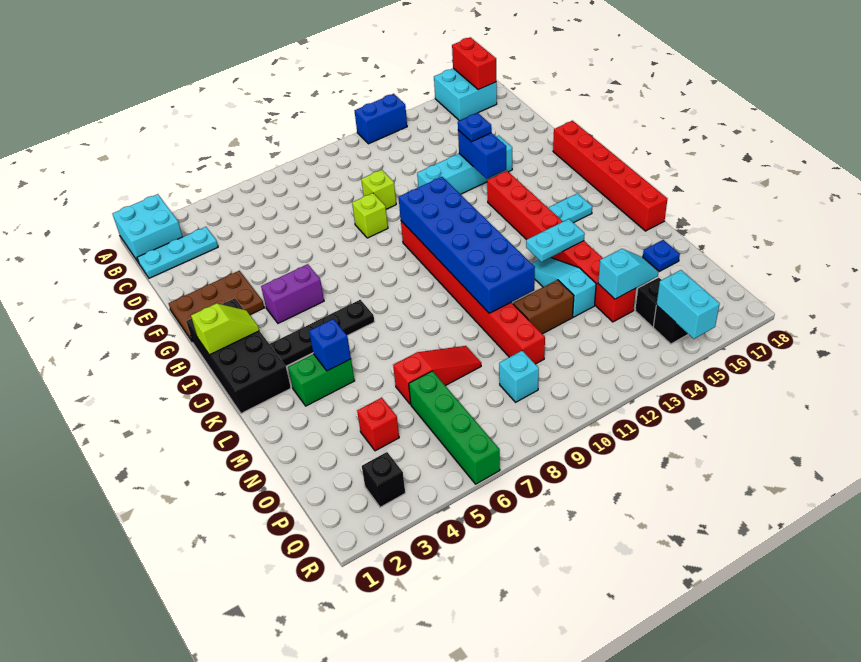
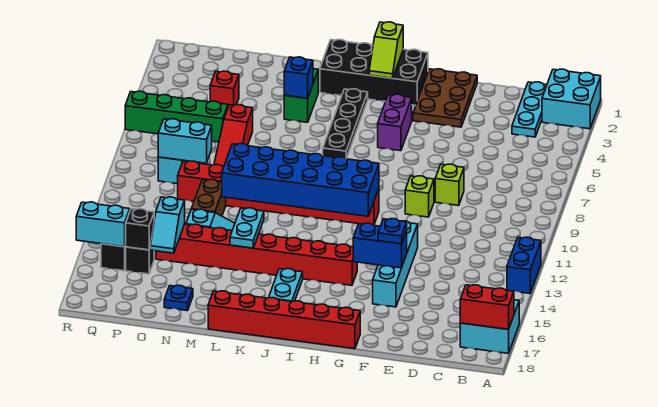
lime brick E10 level 1 -> lime brick E8 level 1
none -> cyan brick O9:P9 level 2
black brick Q3 level 1 -> black brick P15 level 2

